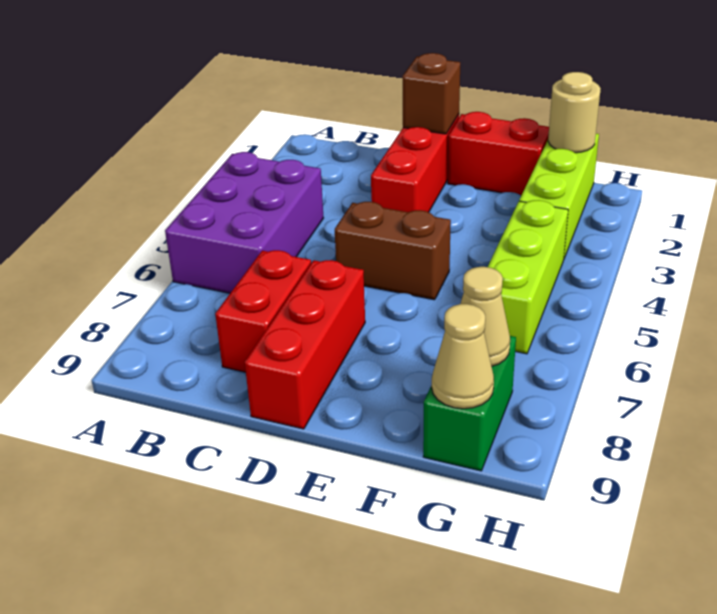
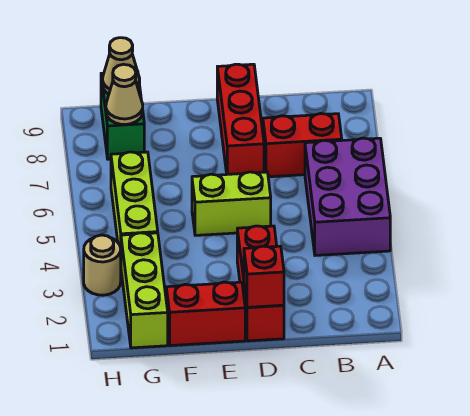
red brick C7:C8 level 1 -> red brick B7:C7 level 1
brown brick D1 level 2 -> red brick D1 level 2
brown brick D5:E5 level 1 -> lime brick D5:E5 level 1
tan round brick G1 level 2 -> tan round brick H3 level 1

